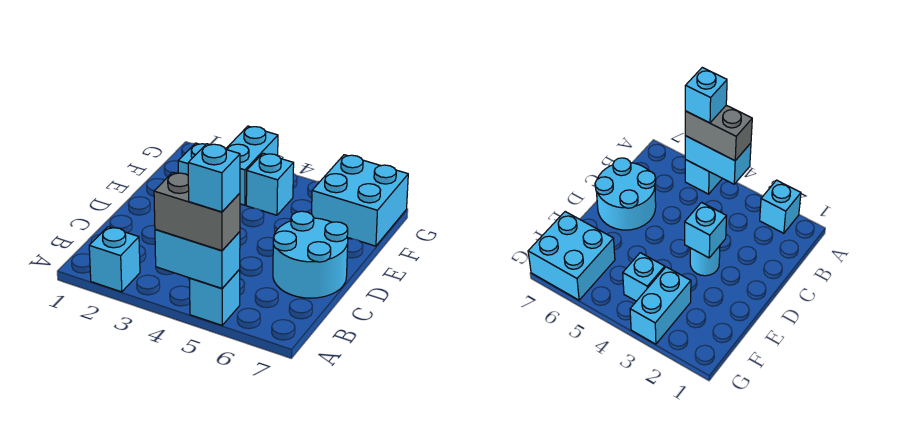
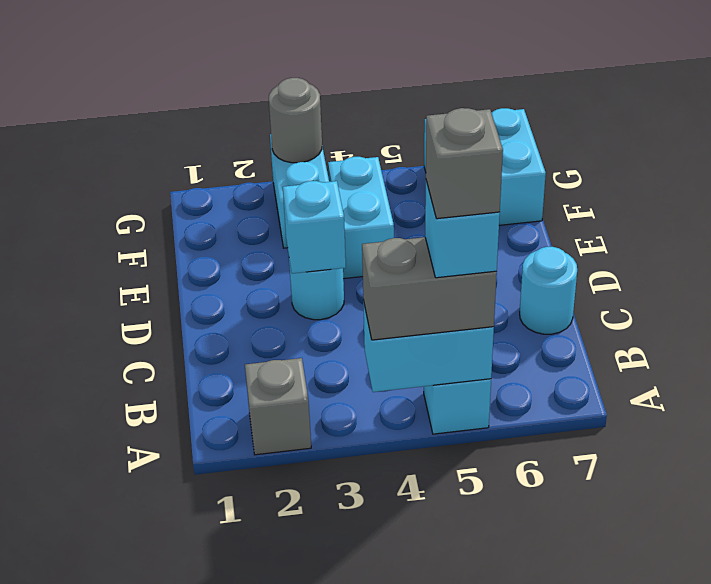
cyan brick A2 level 1 -> grey brick A2 level 1
none -> grey brick A5 level 5
cyan round brick C6:D7 level 1 -> cyan round brick C7 level 1
cyan brick F4 level 1 -> cyan brick E4:F4 level 1
none -> grey round brick G3 level 2

